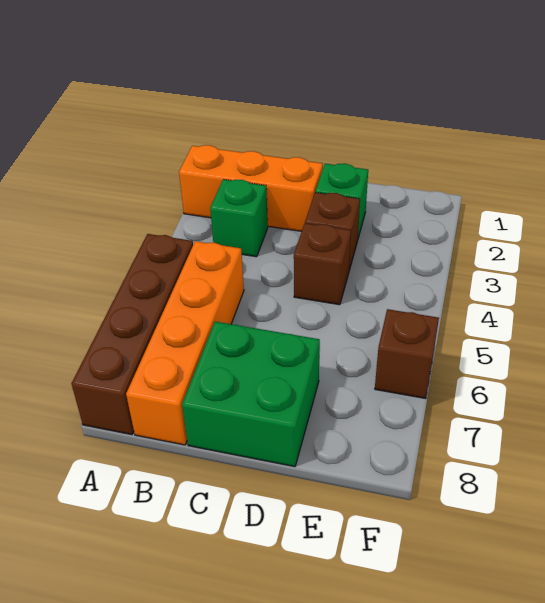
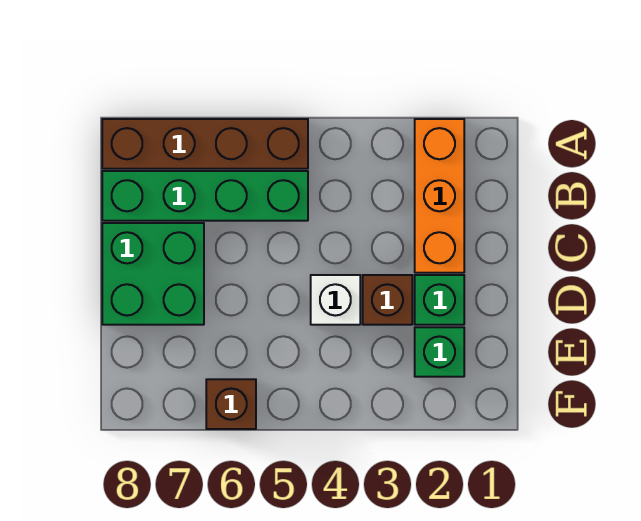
green brick B3 level 1 -> green brick E2 level 1
orange brick B5:B8 level 1 -> green brick B5:B8 level 1
brown brick D4 level 1 -> white brick D4 level 1

